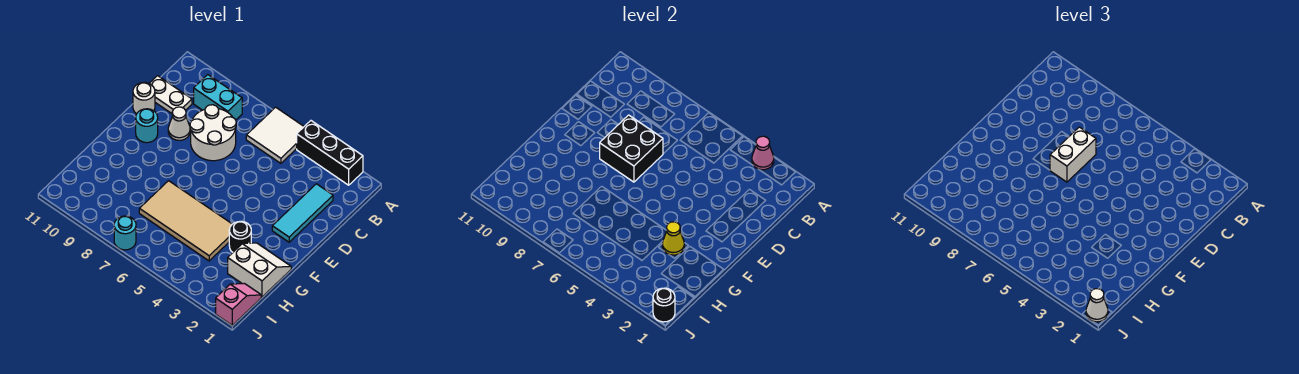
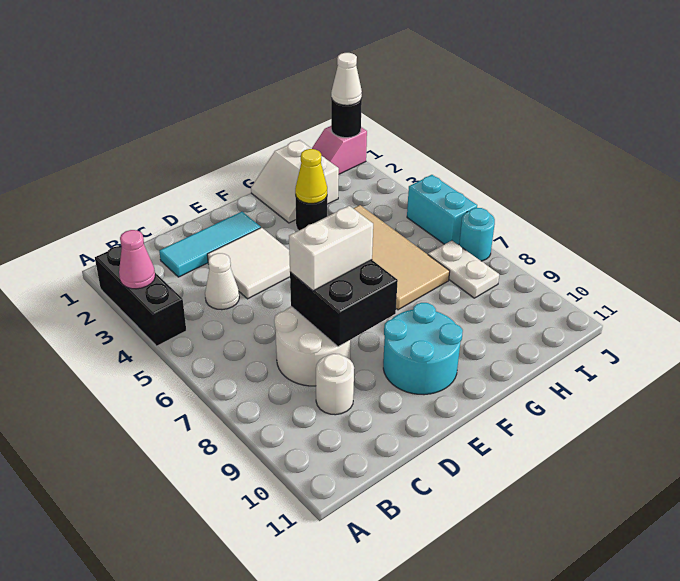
white tile A5:B6 level 1 -> white tile D3:E4 level 1
cyan brick B8:B9 level 1 -> cyan brick J5:J6 level 1
white plate C10:C11 level 1 -> white plate I7:I8 level 1
white cone D9 level 1 -> white cone C4 level 1
white round brick D11 level 1 -> white round brick C9 level 1
cyan round brick E10 level 1 -> cyan round brick E9:F10 level 1

